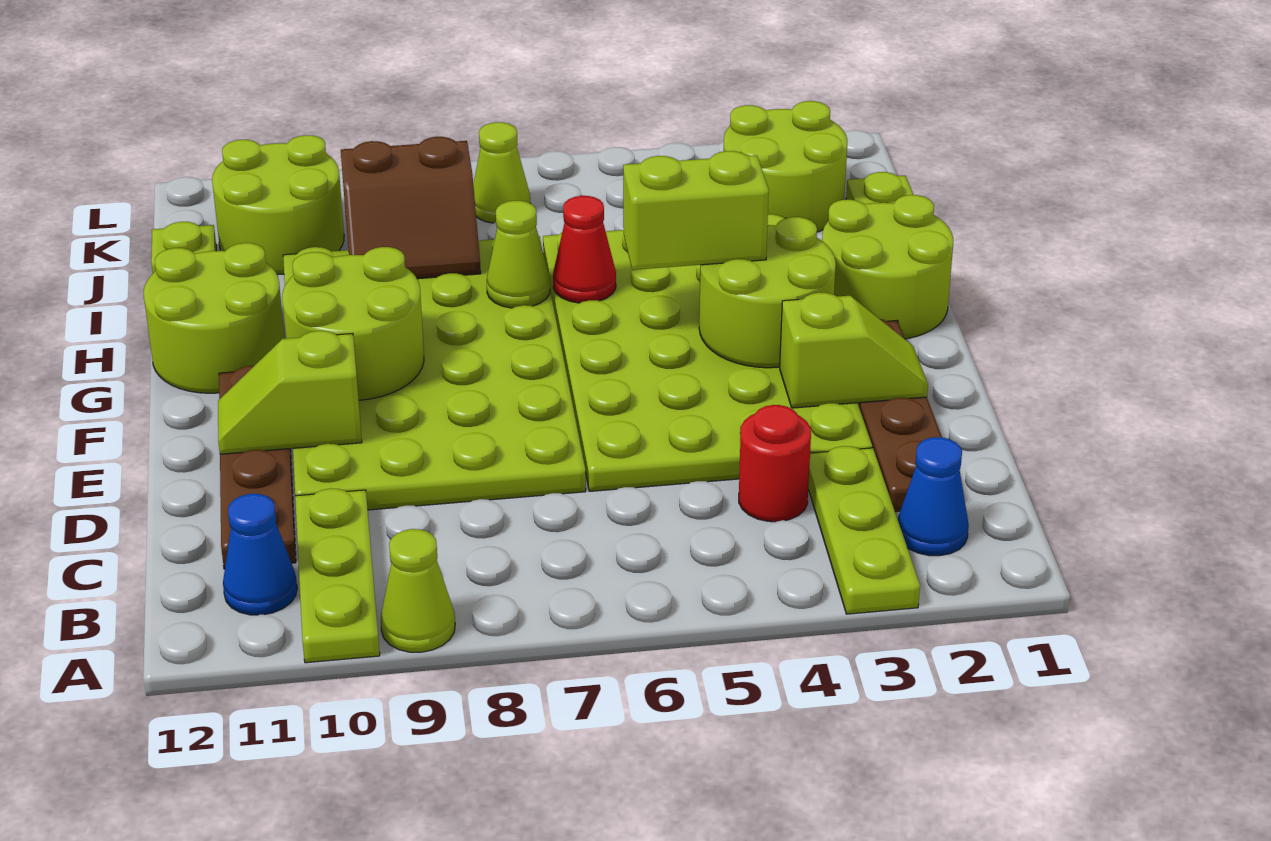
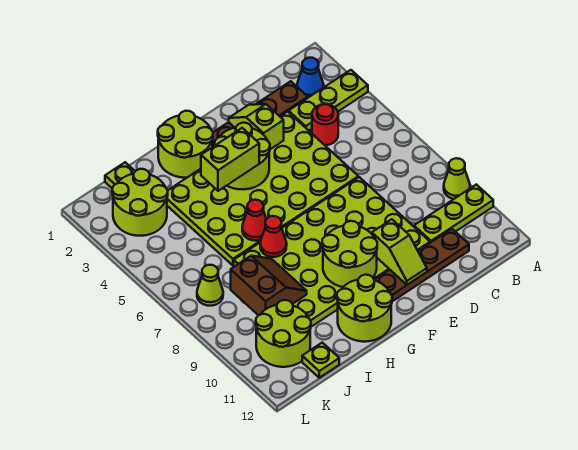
blue cone B11 level 1 -> none
lime brick G4:G5 level 3 -> lime brick G4:H4 level 3
lime cone H7 level 2 -> red cone H7 level 2

